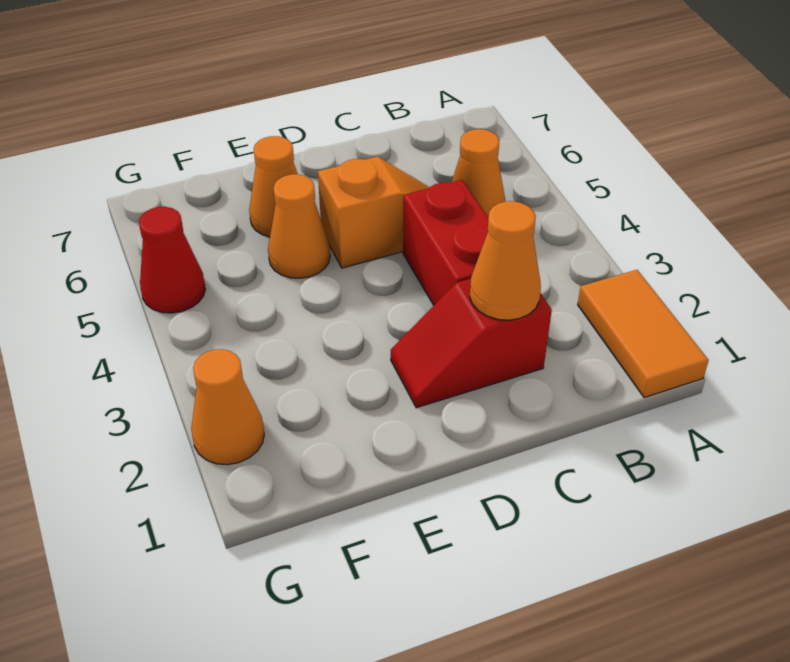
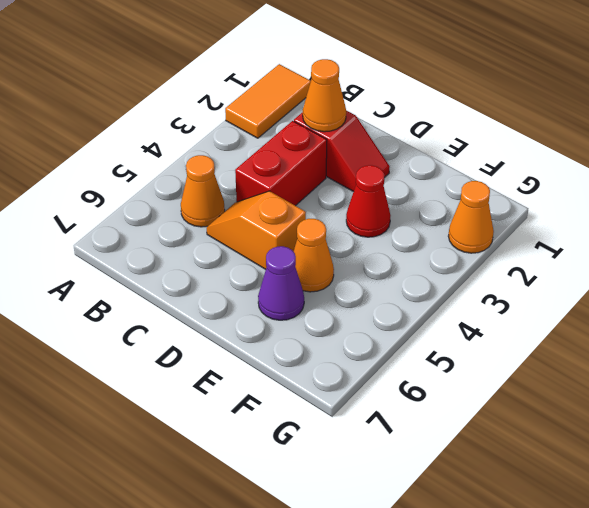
orange cone E6 level 1 -> purple cone E6 level 1
red cone G5 level 1 -> red cone E3 level 1

